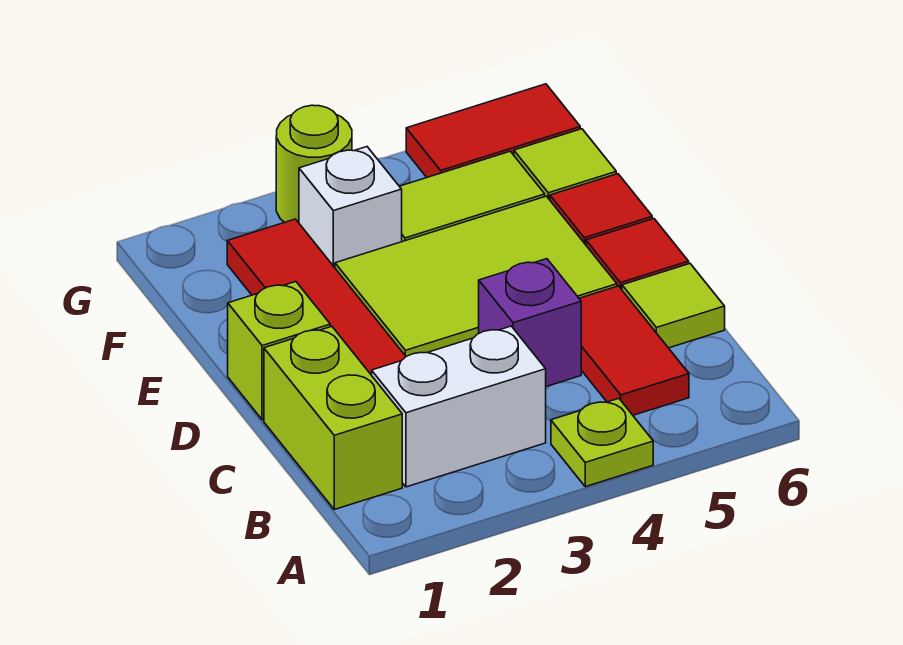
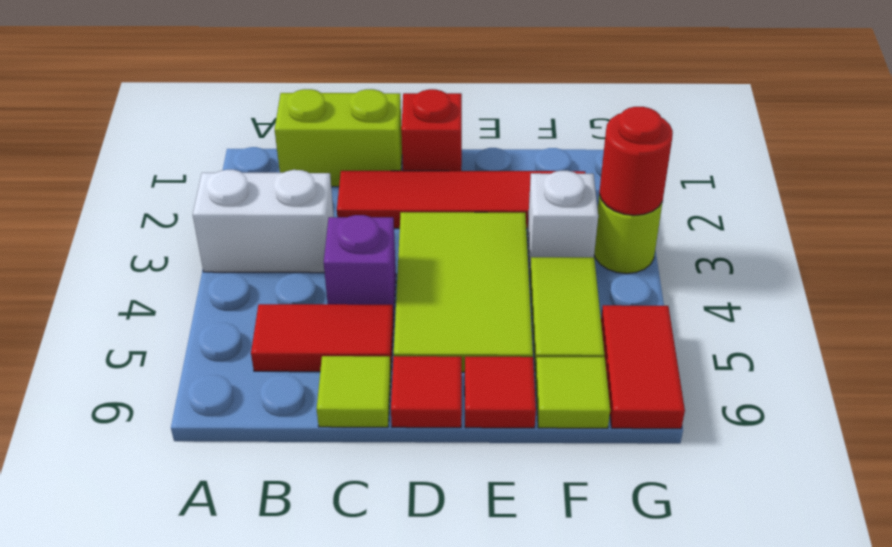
lime plate A4 level 1 -> none
white brick B2:B3 level 1 -> white brick A3:B3 level 1
lime brick D1 level 1 -> red brick D1 level 1
none -> red round brick G3 level 2

